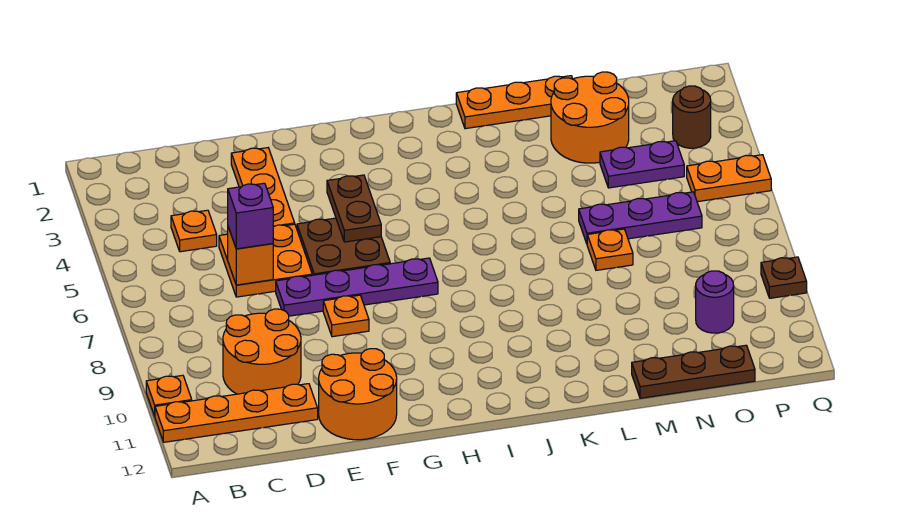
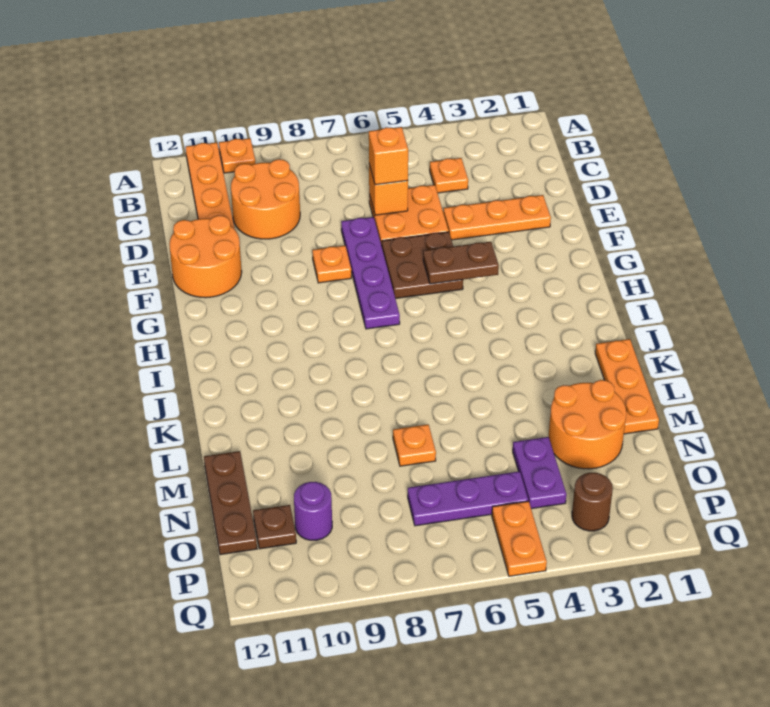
purple brick D6 level 3 -> orange brick D6 level 3
purple plate M6:O6 level 1 -> purple plate O5:O7 level 1
brown plate Q9 level 1 -> brown plate O11 level 1

